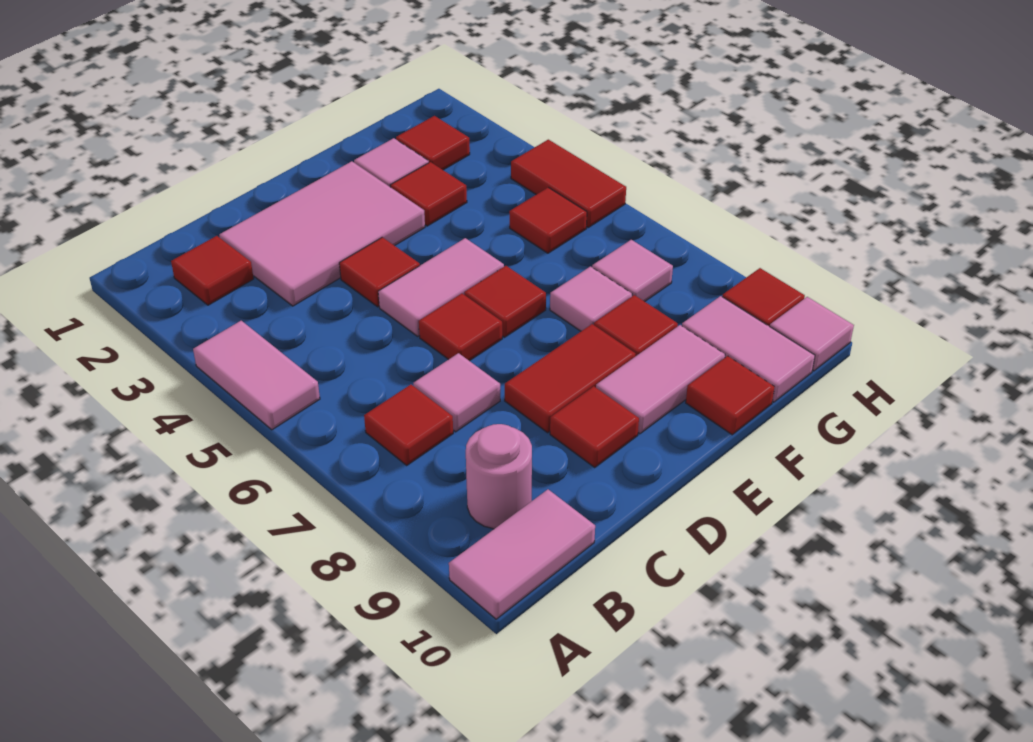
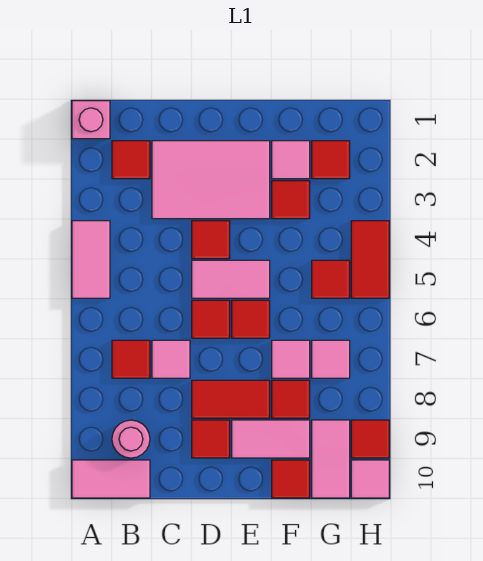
none -> pink brick A1 level 1

